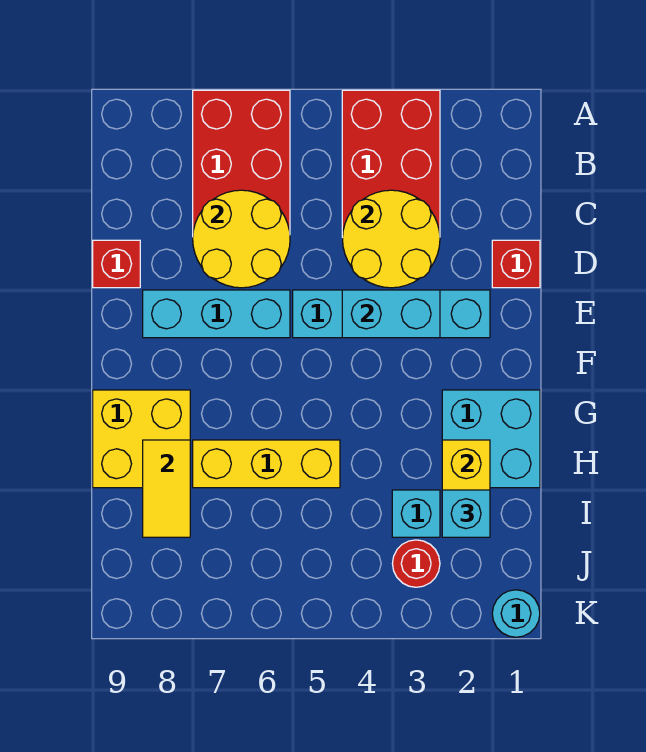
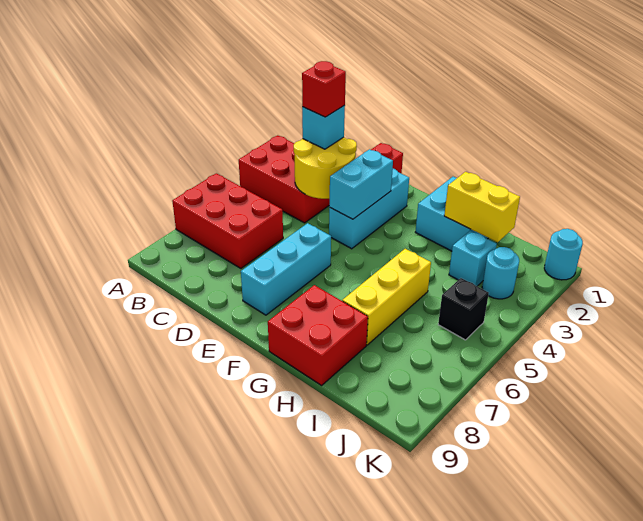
yellow round brick C6:D7 level 2 -> none
red brick D9 level 1 -> red brick C3 level 4
cyan brick E2:E5 level 1 -> cyan brick E2:E4 level 1
yellow brick G8:H9 level 1 -> red brick G8:H9 level 1
yellow tile H8:I8 level 2 -> none
cyan brick I2 level 3 -> cyan brick C3 level 3
red round brick J3 level 1 -> cyan round brick J3 level 1
none -> black brick J5 level 1

